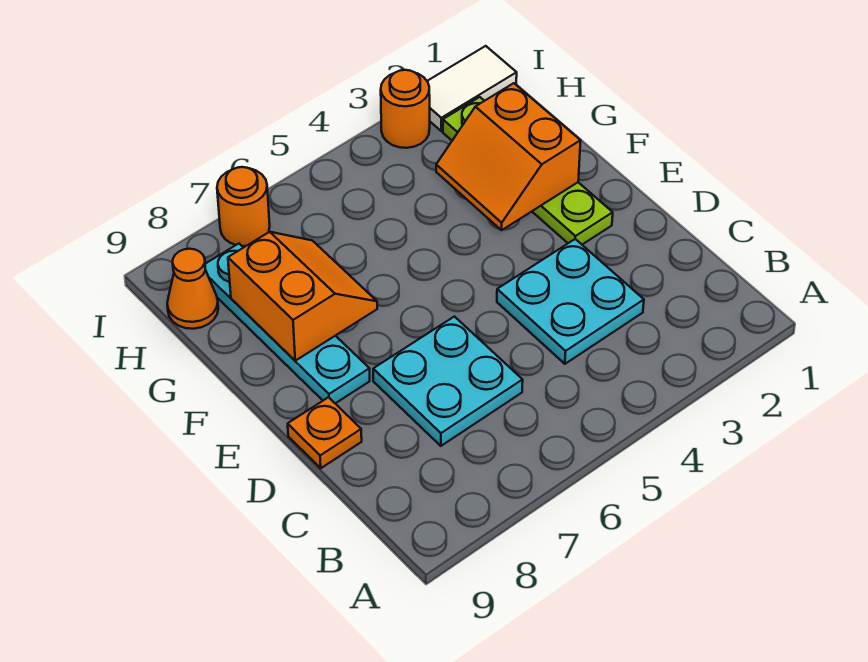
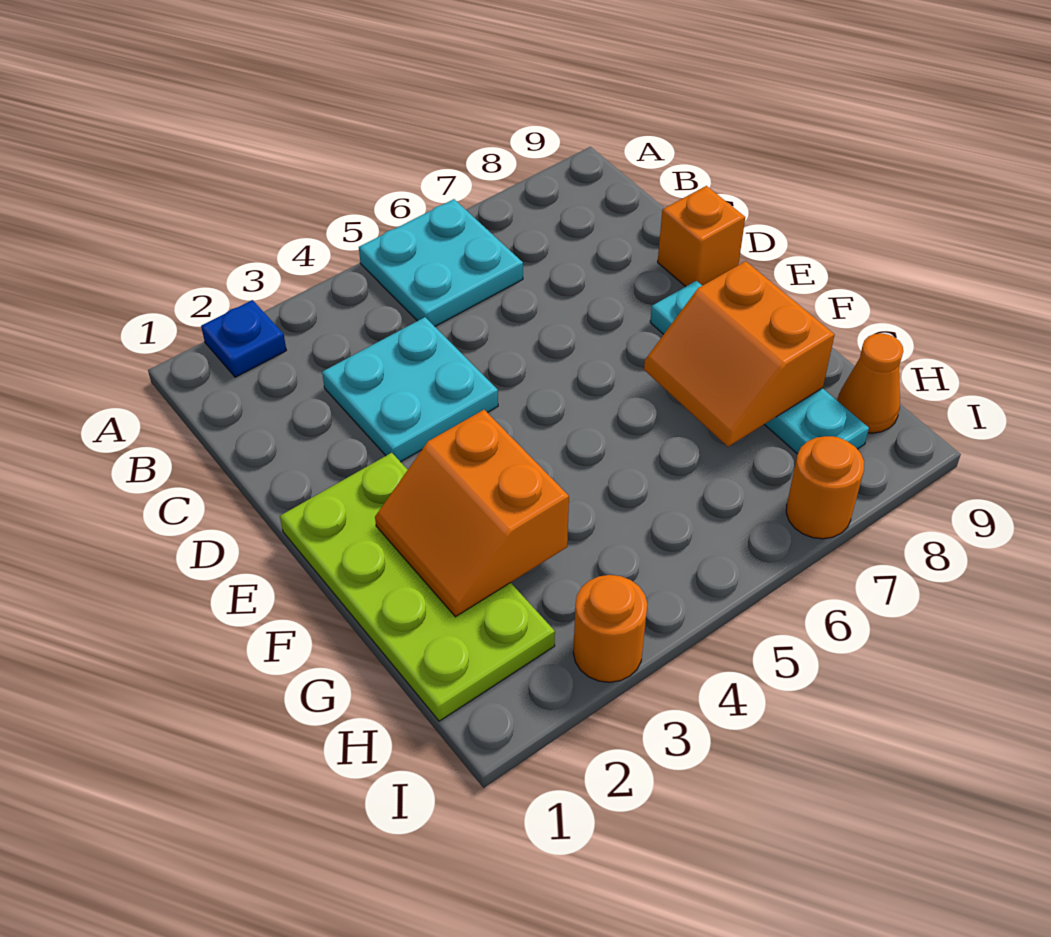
none -> blue plate A2 level 1
cyan plate C6:D7 level 1 -> cyan plate A5:B6 level 1
orange plate D9 level 1 -> orange brick D9 level 1
lime plate E2:H2 level 1 -> lime plate E1:H2 level 1
orange slope F2:G3 level 2 top 2 -> orange slope F2:G3 level 2 top 3
white tile I1:I2 level 1 -> none

